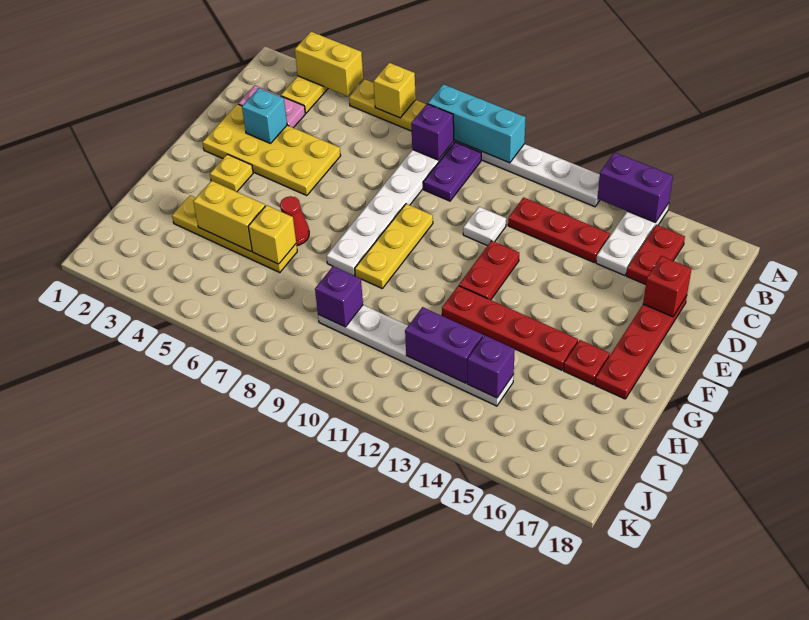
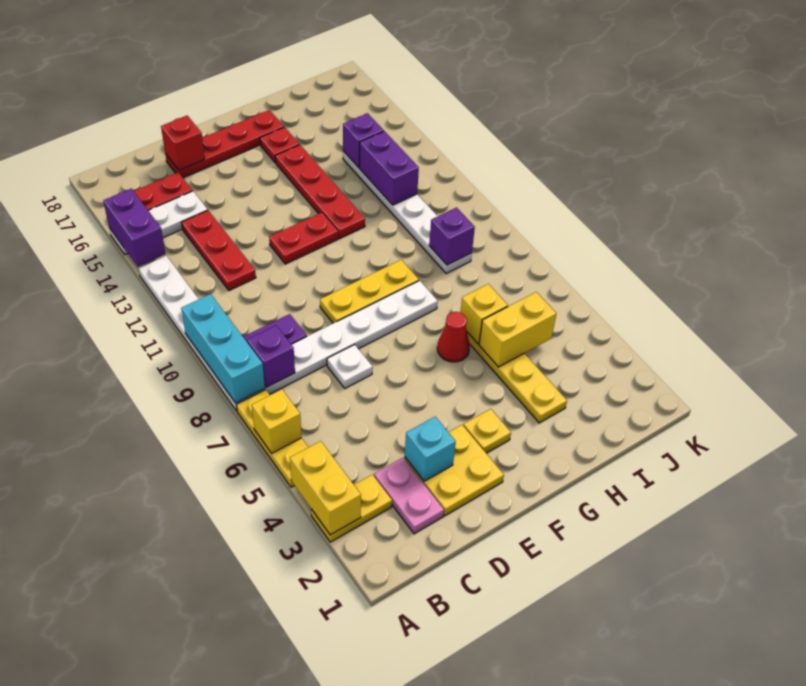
yellow plate D2:E5 level 1 -> yellow plate D2:E3 level 1
white plate D11 level 1 -> white plate D7 level 1
yellow brick H4:H5 level 2 -> yellow brick H5:I5 level 2

